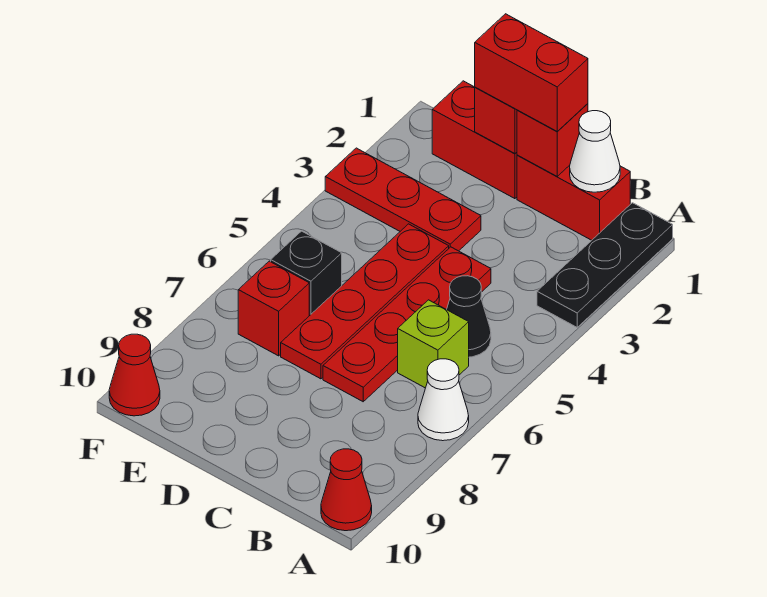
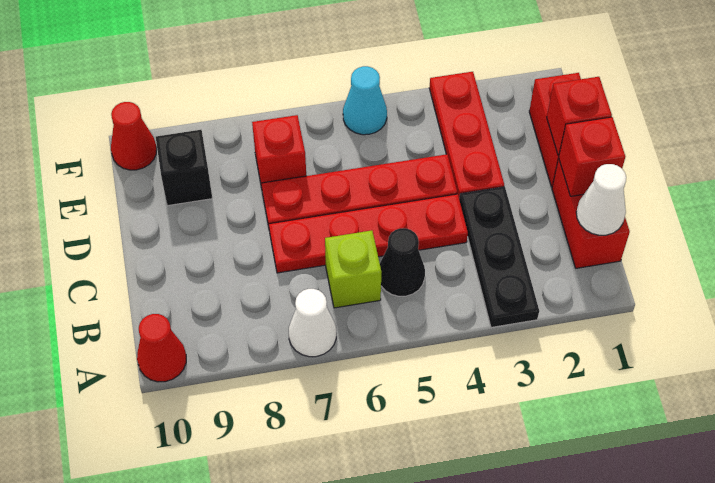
black plate A1:A3 level 1 -> black plate A3:C3 level 1
red brick C1:D1 level 3 -> none
black brick E6 level 1 -> black brick E9 level 1
none -> cyan cone F5 level 1

